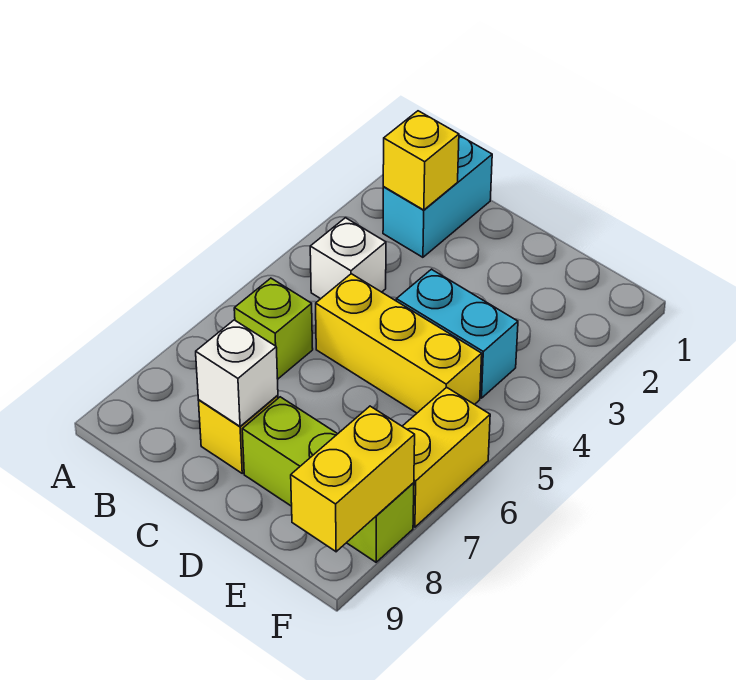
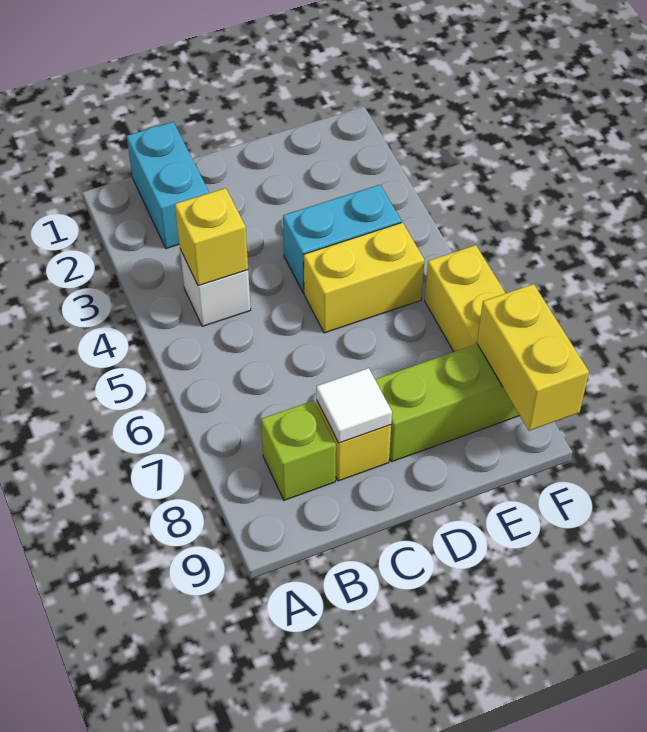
yellow brick B2 level 2 -> yellow brick B4 level 2
lime brick B6 level 1 -> lime brick B8 level 1
yellow brick C5:E5 level 1 -> yellow brick D5:E5 level 1
white brick C8 level 2 -> white tile C8 level 2

